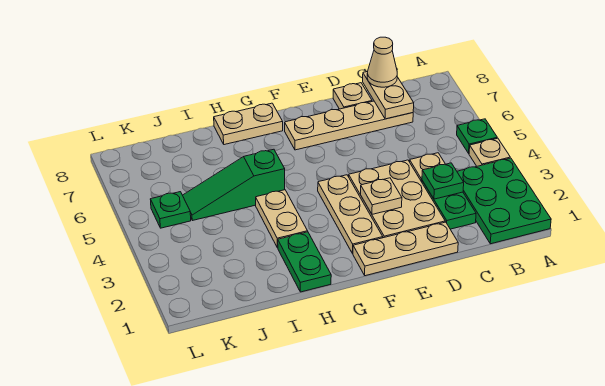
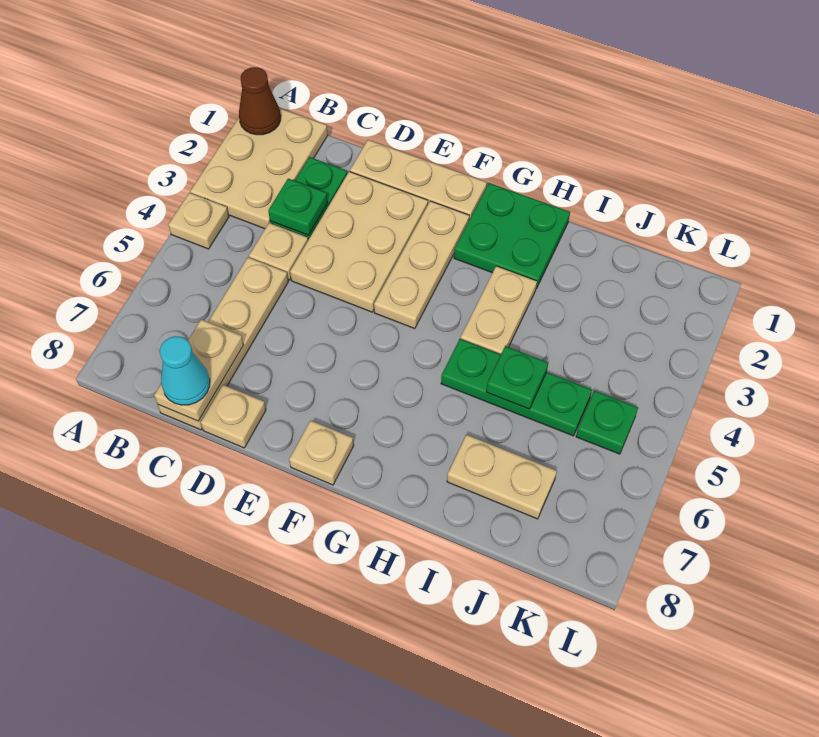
green plate A1:B3 level 1 -> tan plate A1:B3 level 1
none -> brown cone A1 level 2
green plate A5 level 1 -> green plate I5 level 2
tan plate C7:F7 level 1 -> tan plate C5:C8 level 1
tan cone C8 level 3 -> cyan cone C8 level 3
tan plate E3 level 2 -> tan plate F8 level 1
tan plate G8:H8 level 1 -> tan plate I7:J7 level 1
green plate H1:H2 level 1 -> green plate G1:H2 level 1
green slope H5:J5 level 1 top H -> green plate H5:J5 level 1

